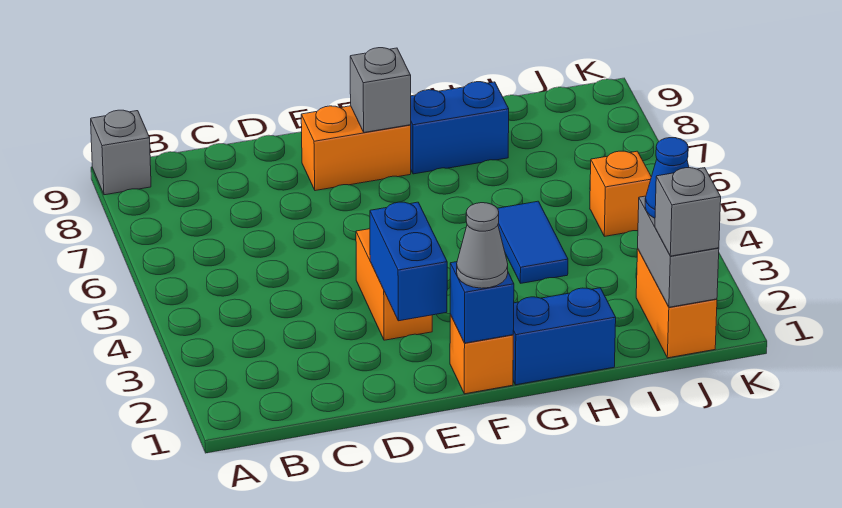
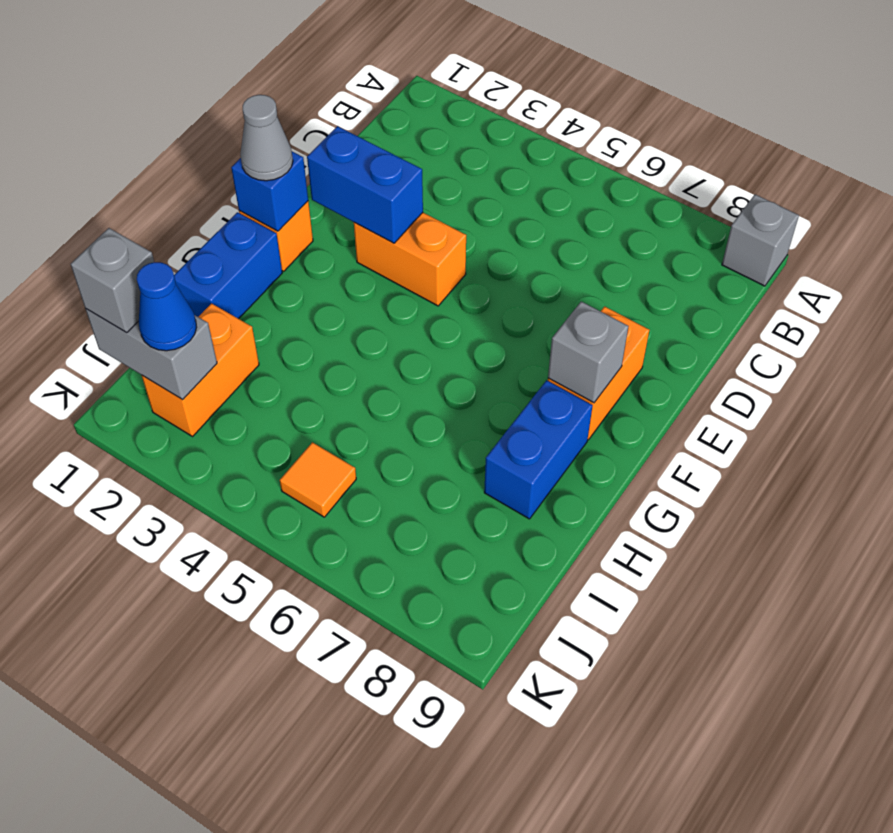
blue tile H4:H5 level 1 -> none
orange brick J1:J2 level 1 -> orange brick I2:J2 level 1
orange brick J5 level 1 -> orange tile J5 level 1

